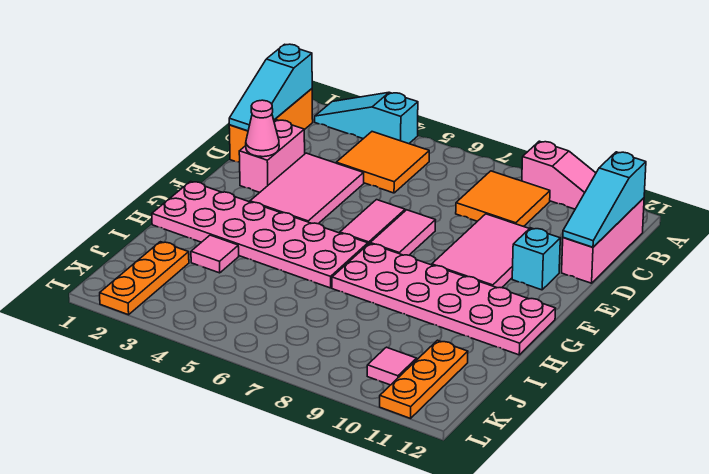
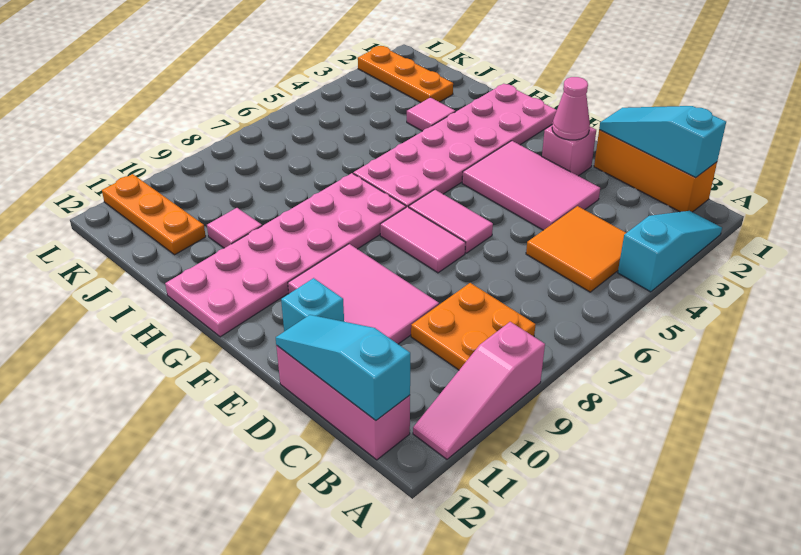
orange tile B8:C9 level 1 -> orange plate B8:C9 level 1
pink brick D2:E2 level 1 -> pink brick E2 level 1
pink tile K10 level 1 -> pink tile I10 level 1

